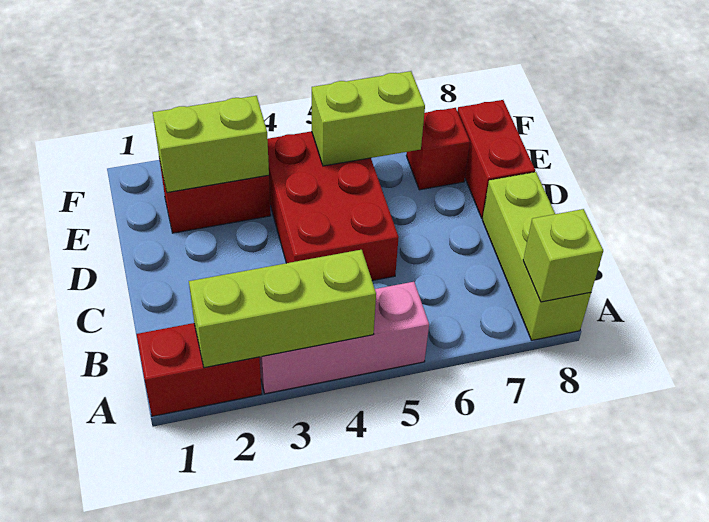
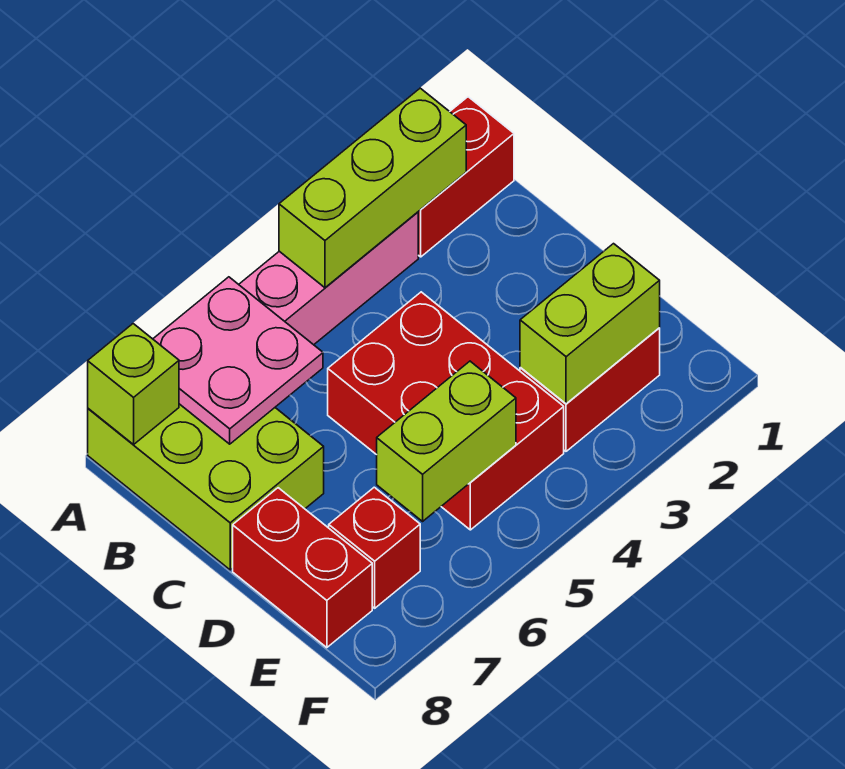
none -> pink plate A6:B7 level 2
lime brick A8:C8 level 1 -> lime brick A7:C8 level 1

